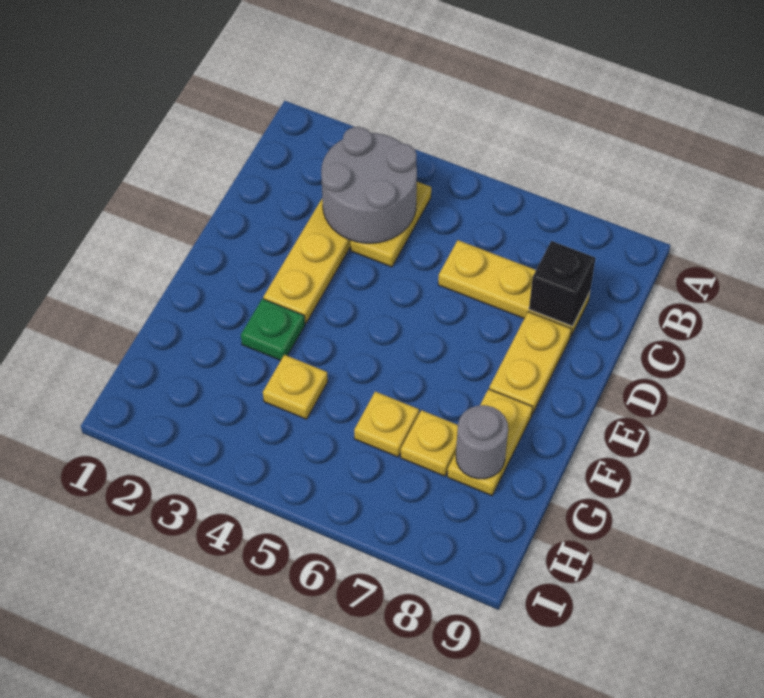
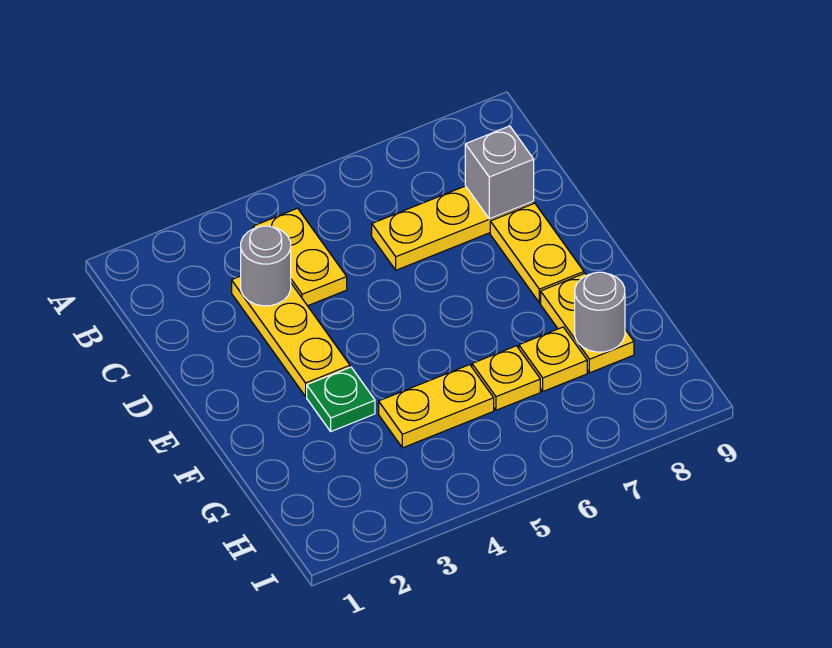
grey round brick B3:C4 level 2 -> grey round brick C3 level 2
black brick C8 level 2 -> grey brick C8 level 2
yellow plate G4 level 1 -> yellow plate G4:G5 level 1

